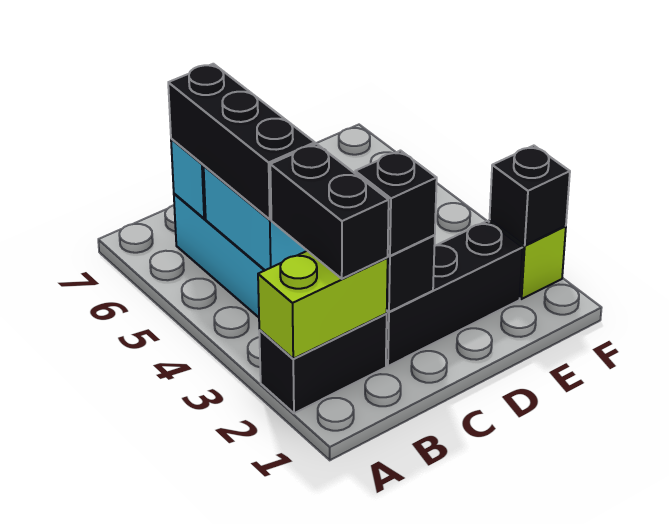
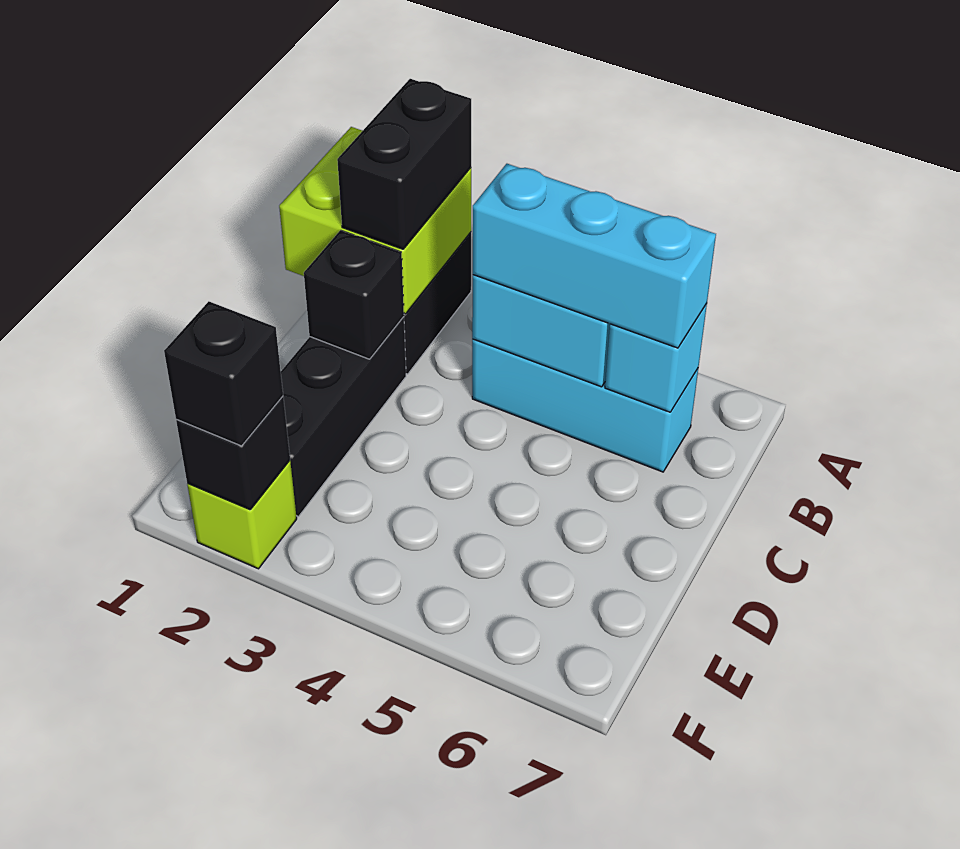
lime brick A2:B2 level 2 -> lime brick A1:B2 level 2
black brick B2:B3 level 3 -> black brick A2:B2 level 3
black brick B4:B6 level 3 -> cyan brick B4:B6 level 3
black brick C2 level 3 -> black brick F2 level 3

